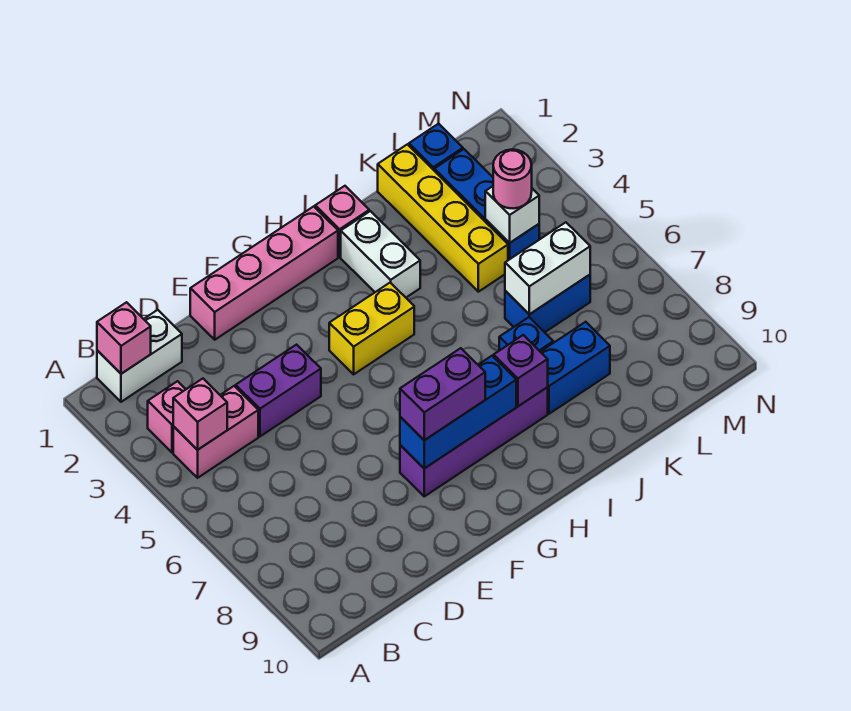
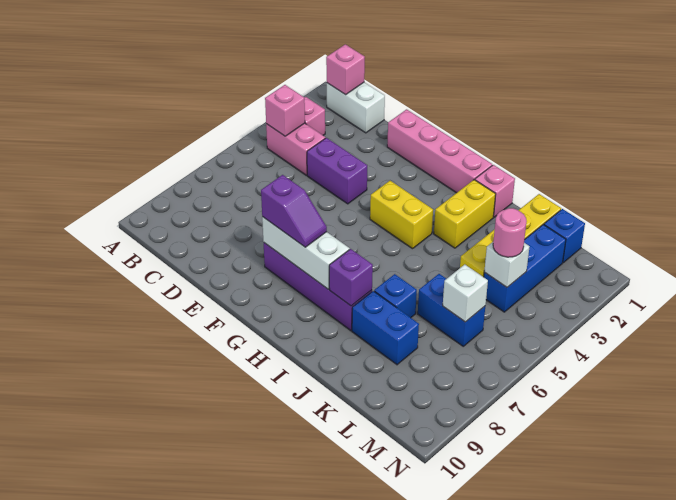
blue brick F8:H8 level 2 -> white brick F8:H8 level 2
purple brick F8:G8 level 3 -> purple slope F8:G8 level 3 top F
white brick I2:I3 level 1 -> yellow brick I2:I3 level 1
white brick K6:L6 level 2 -> white brick L6 level 2

